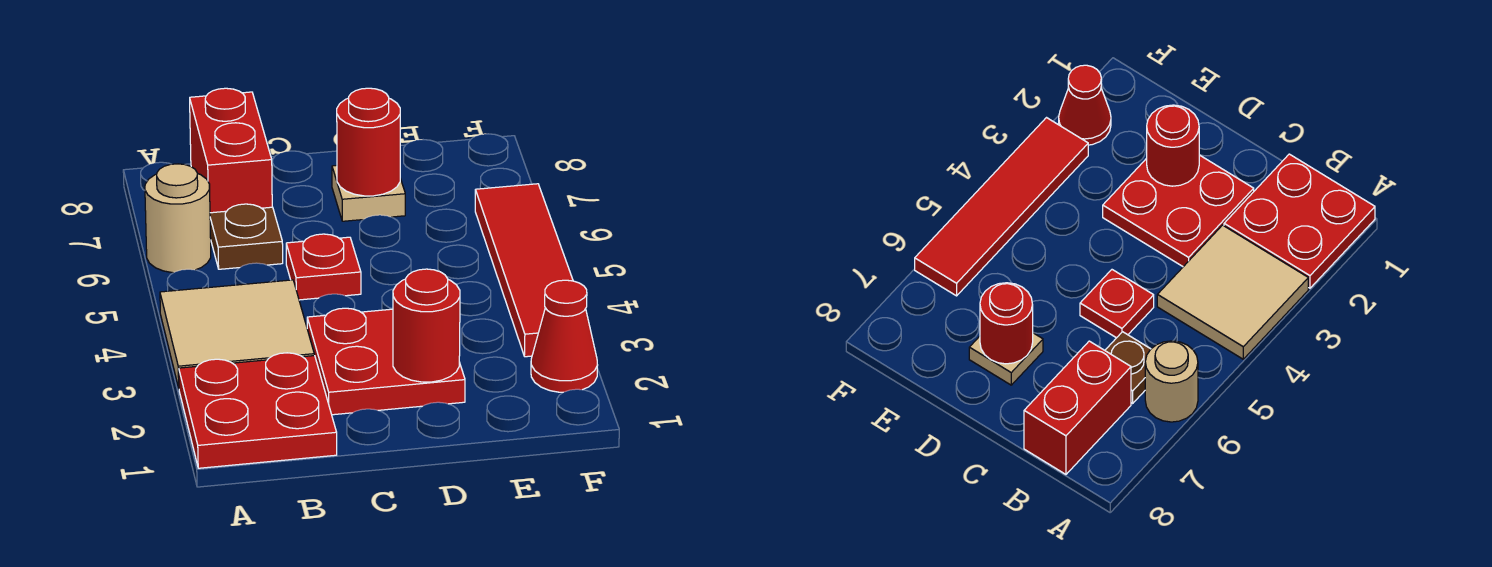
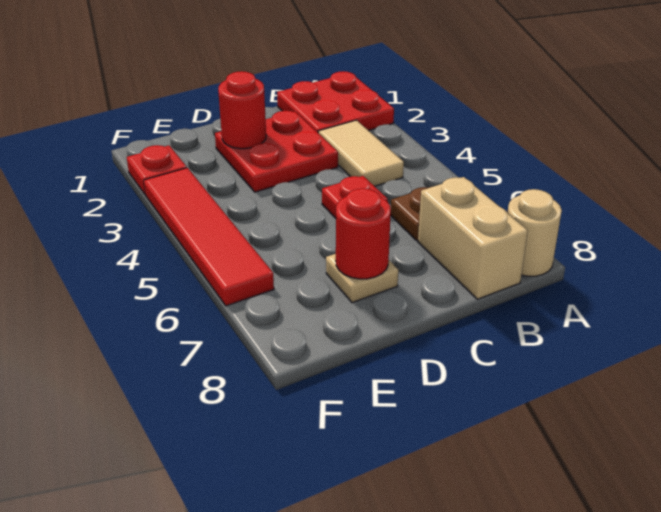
tan tile A3:B4 level 1 -> tan tile B3:B4 level 1
tan round brick A6 level 1 -> tan round brick A8 level 1
red brick B7:B8 level 1 -> tan brick B7:B8 level 1
red cone F2 level 1 -> red plate F2 level 1

